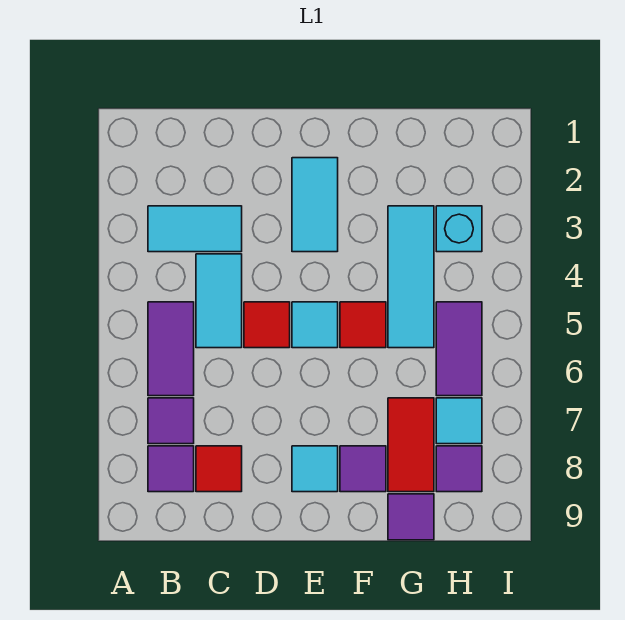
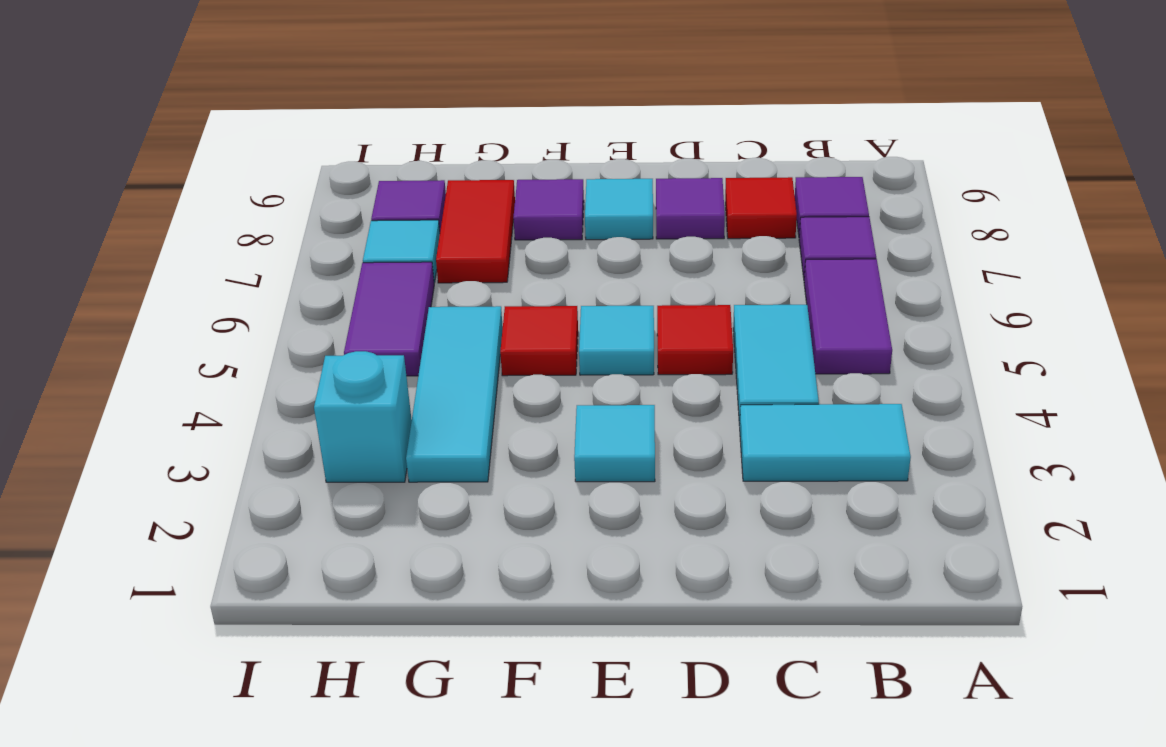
cyan tile E2:E3 level 1 -> cyan tile E3 level 1
purple tile G9 level 1 -> purple tile D8 level 1

